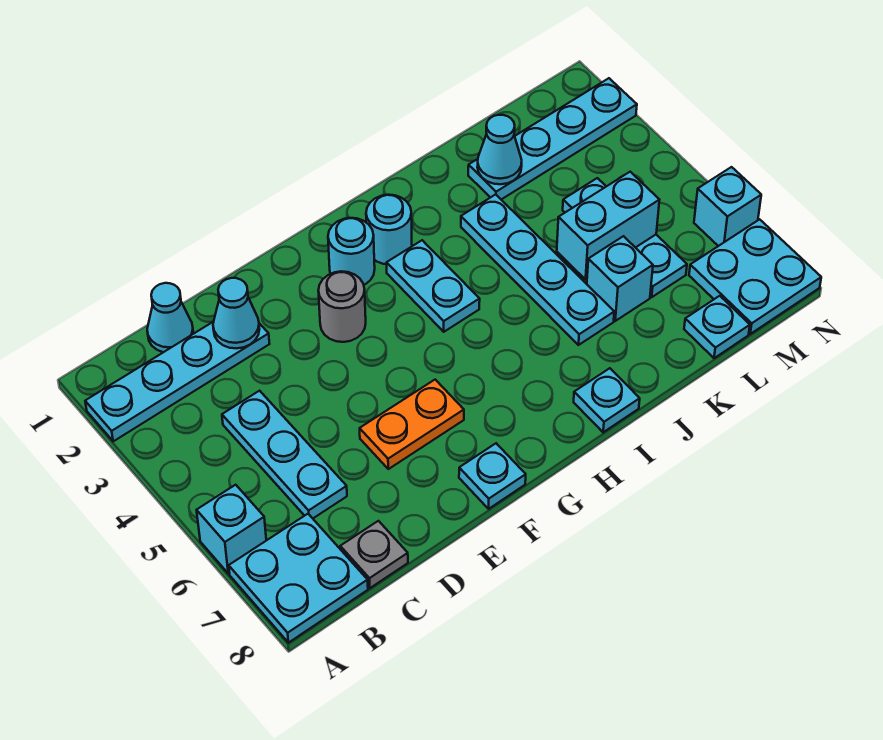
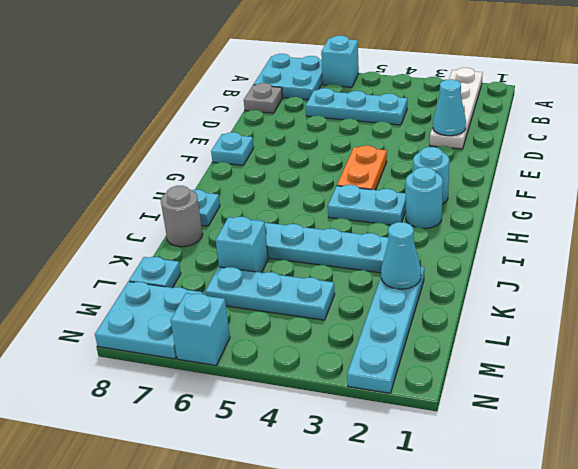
cyan plate A2:D2 level 1 -> white plate A2:D2 level 1
cyan cone C1 level 1 -> none
orange plate E6:F6 level 1 -> orange plate F4:G4 level 1
grey round brick F3 level 1 -> grey round brick J8 level 1
cyan brick K5:L5 level 2 -> none

